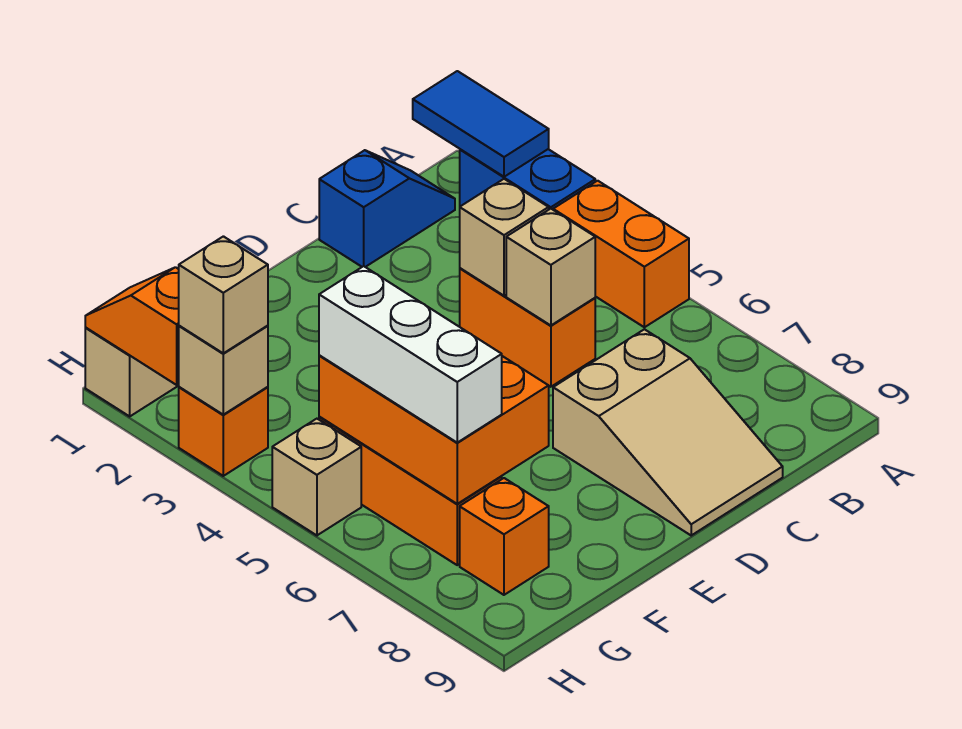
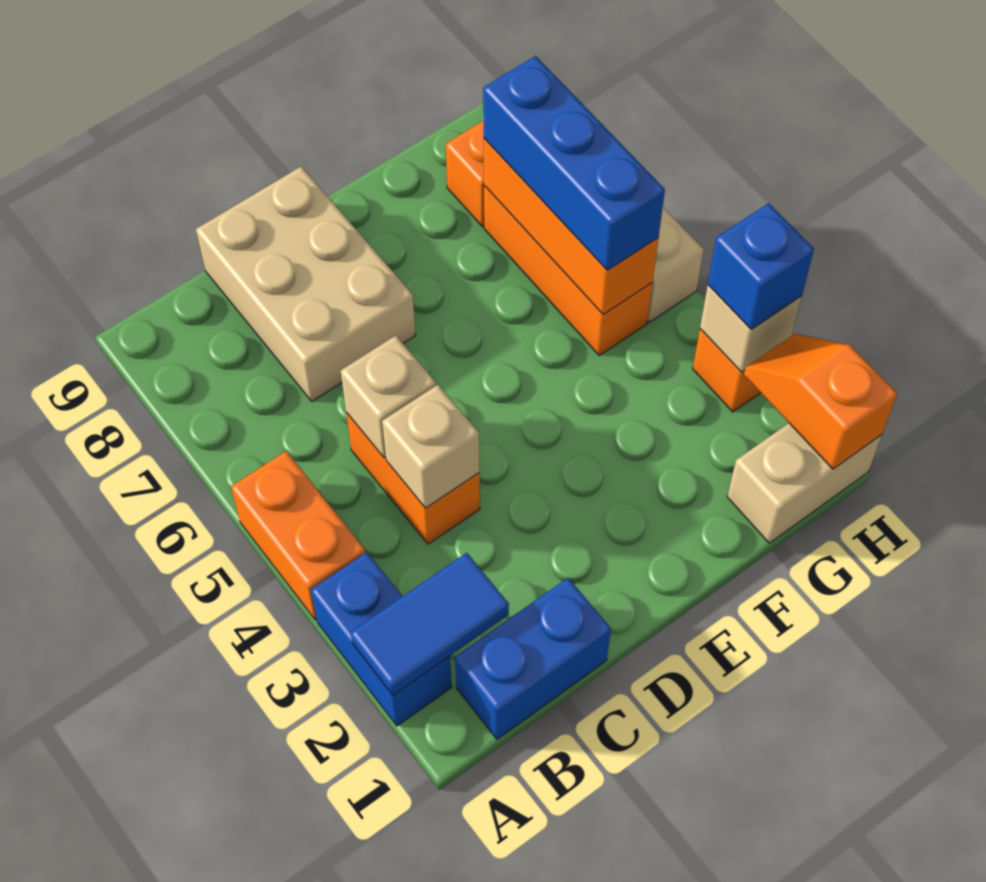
blue tile A1:A2 level 2 -> blue tile A2:B2 level 2
blue slope B1:C1 level 1 top C -> blue brick B1:C1 level 1
tan slope C7:D9 level 1 top 7 -> tan brick C7:D9 level 1
orange brick F5:G7 level 2 -> orange brick G5:G7 level 2
white brick G5:G7 level 3 -> blue brick G5:G7 level 3
orange slope H1:H2 level 2 top 2 -> orange slope H1:H2 level 2 top 1
tan brick H3 level 3 -> blue brick H3 level 3

